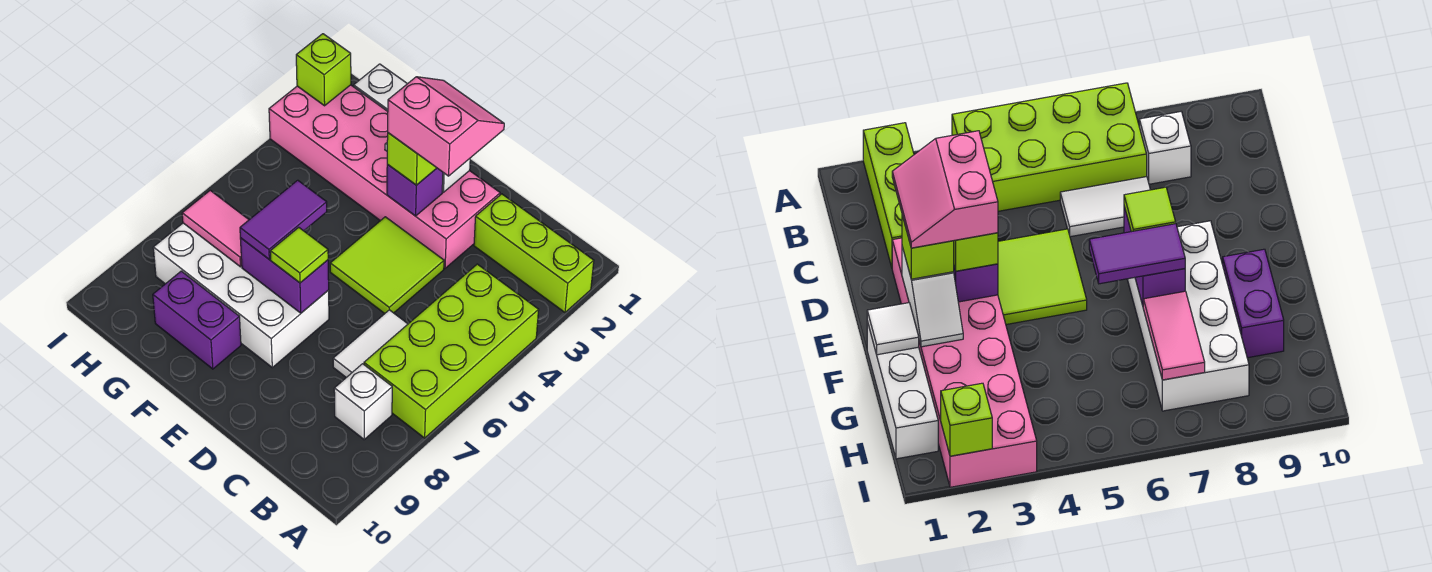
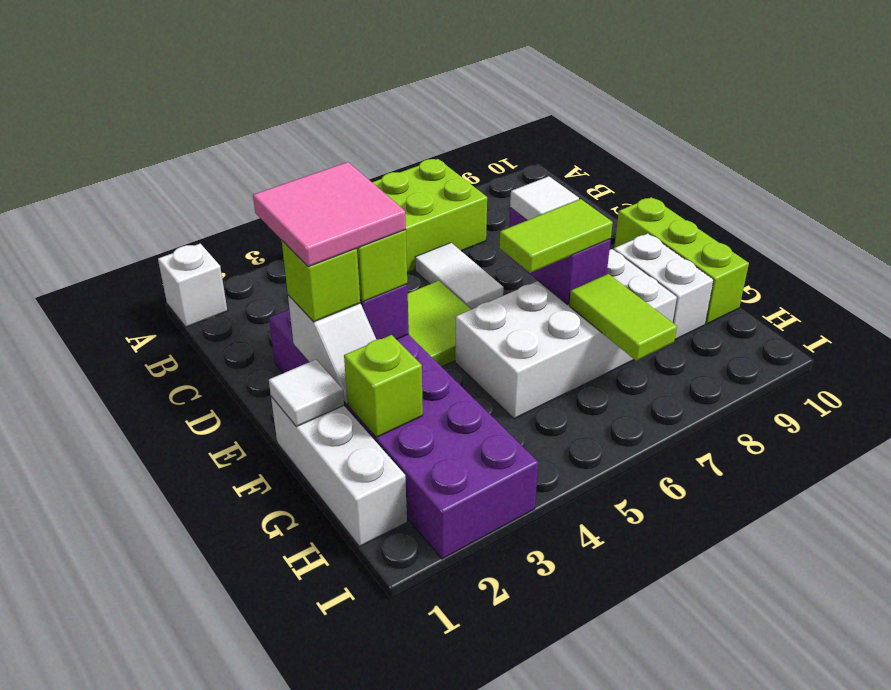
lime brick A2:C2 level 1 -> lime brick E10:G10 level 1
white brick B8 level 1 -> white brick A1 level 1
white tile C6:C7 level 1 -> white tile C6:D6 level 1
pink brick D2:I3 level 1 -> purple brick D2:I3 level 1
pink slope D2:E3 level 4 top 3 -> pink tile D2:E3 level 4
white brick E7:H8 level 1 -> white brick F5:G8 level 1
lime tile E7 level 3 -> white tile E7 level 3
purple tile F6:F7 level 3 -> lime tile F6:F7 level 3
purple brick F9:G9 level 1 -> white brick F9:G9 level 1
pink tile G7:H7 level 2 -> lime tile G7:H7 level 2
lime brick I2 level 2 -> lime brick G2 level 2

